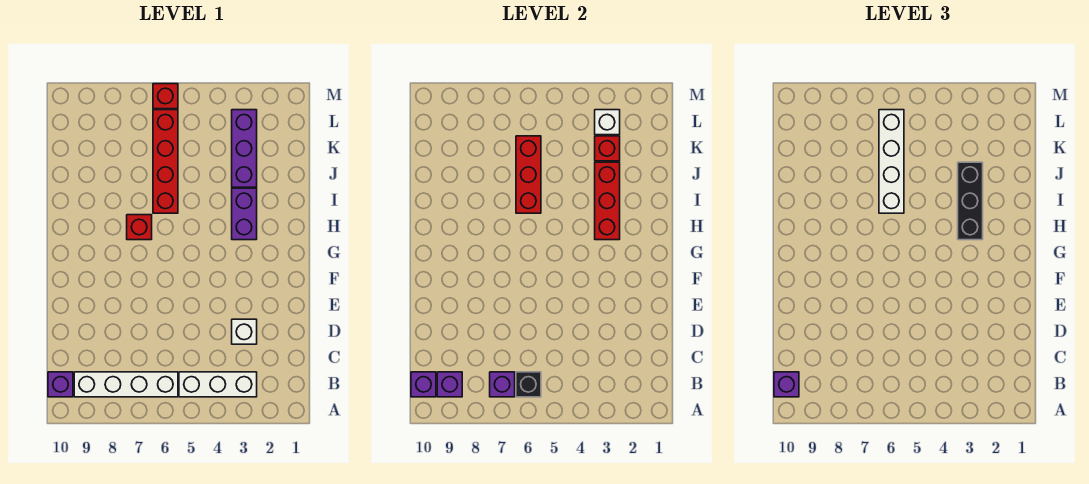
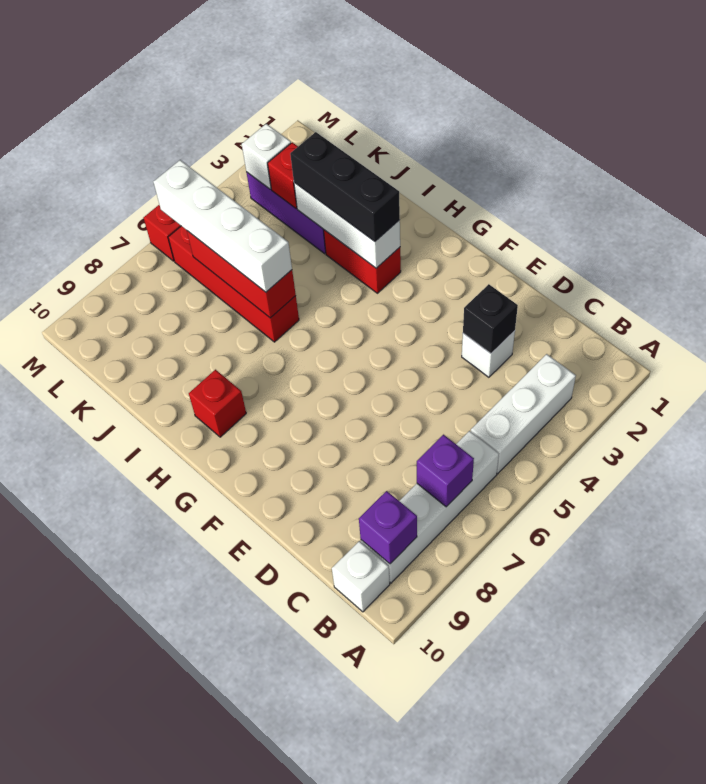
black brick B6 level 2 -> black brick D3 level 2
purple brick B10 level 1 -> white brick B10 level 1
purple brick B10 level 2 -> none
purple brick B10 level 3 -> none
purple brick H3:I3 level 1 -> red brick H3:I3 level 1
red brick H3:J3 level 2 -> white brick H3:J3 level 2
red brick H7 level 1 -> red brick H9 level 1

